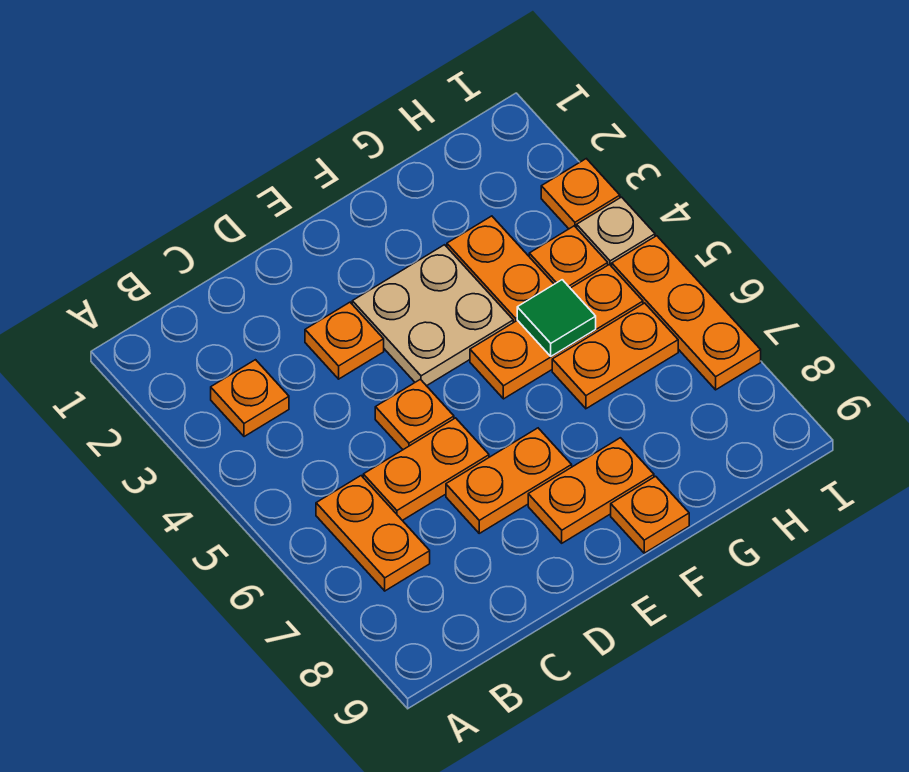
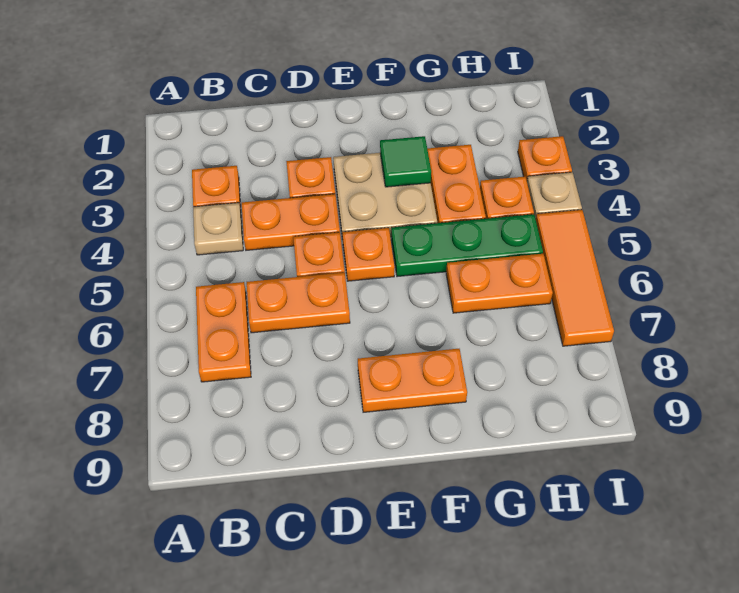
none -> tan plate B4 level 1
orange plate D7:E7 level 1 -> orange plate C4:D4 level 1
orange plate F5:H5 level 1 -> green plate F5:H5 level 1
orange plate F9 level 1 -> orange plate E5 level 1
green tile G5 level 2 -> green tile F3 level 2
orange plate I5:I7 level 1 -> orange tile I5:I7 level 1

